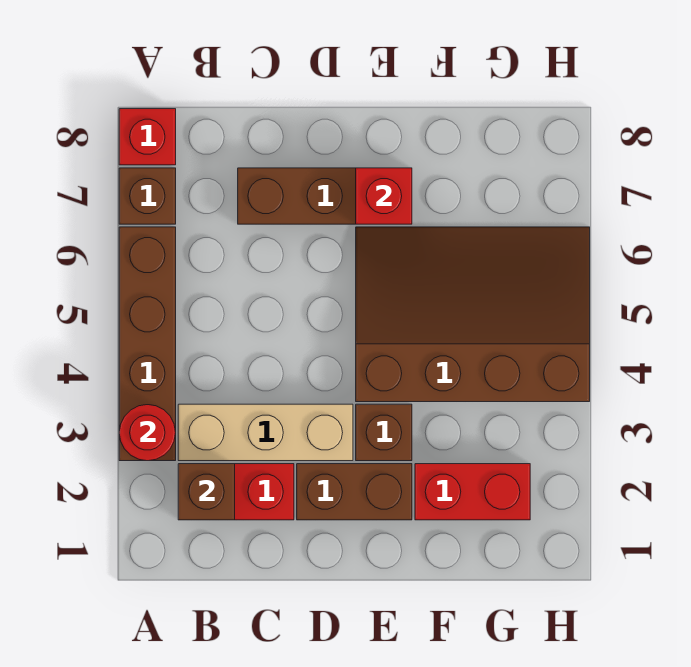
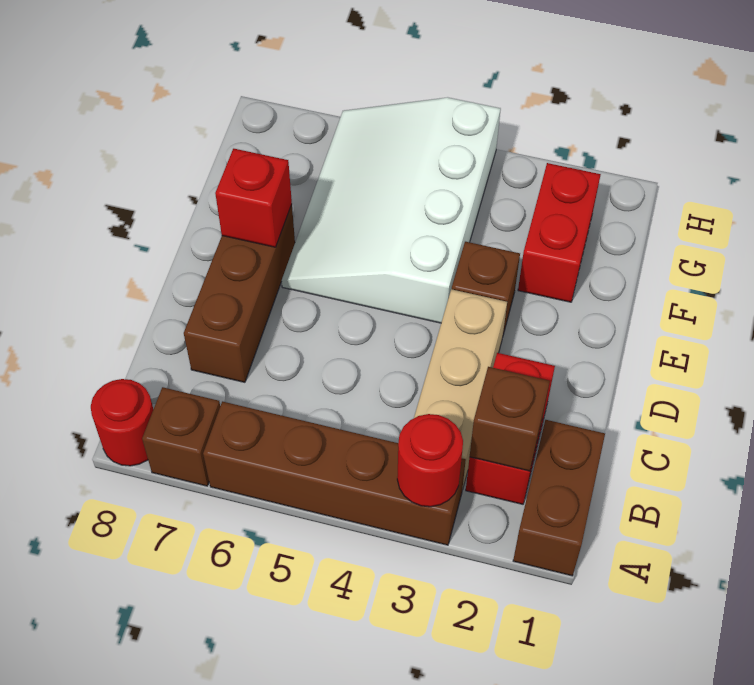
red brick A8 level 1 -> red round brick A8 level 1
brown brick D2:E2 level 1 -> brown brick A1:B1 level 1
brown slope E4:H6 level 1 top 4 -> white slope E4:H6 level 1 top 4

